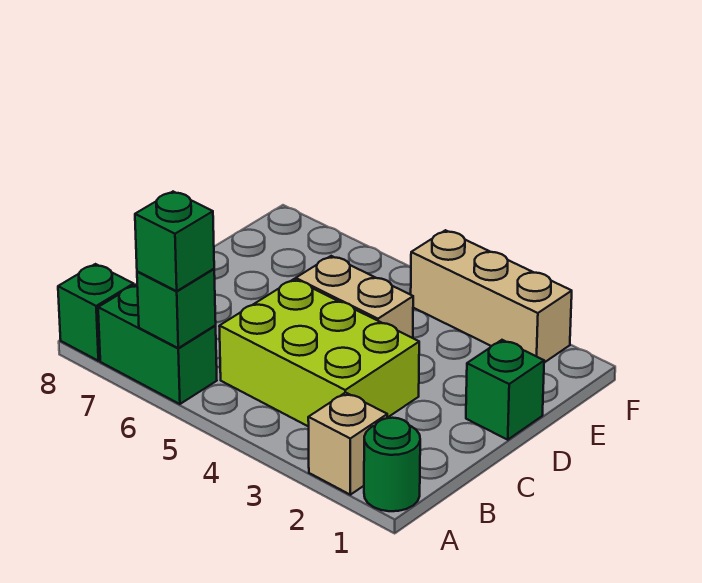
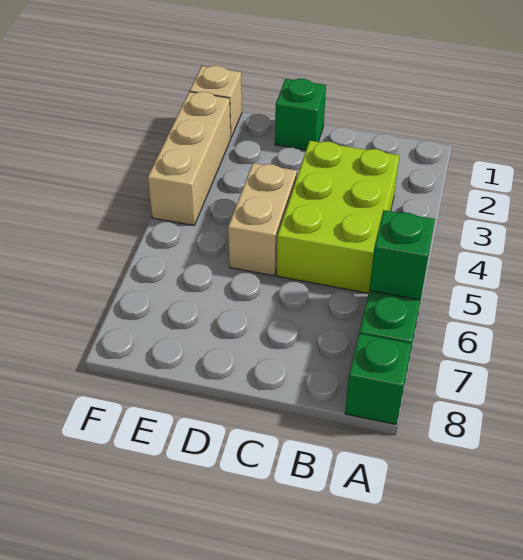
green round brick A1 level 1 -> none
tan brick A2 level 1 -> tan brick F1 level 1
green brick A6 level 3 -> none

